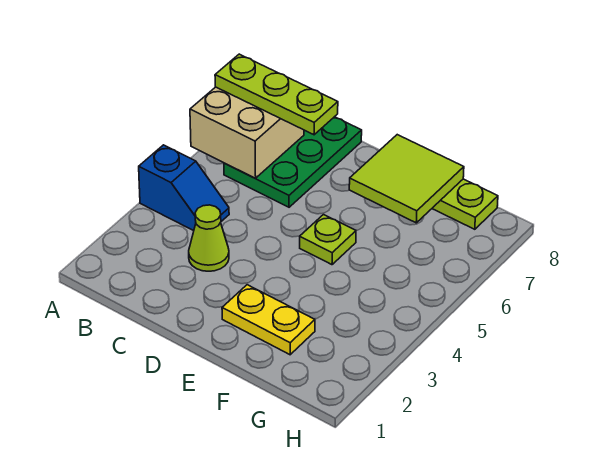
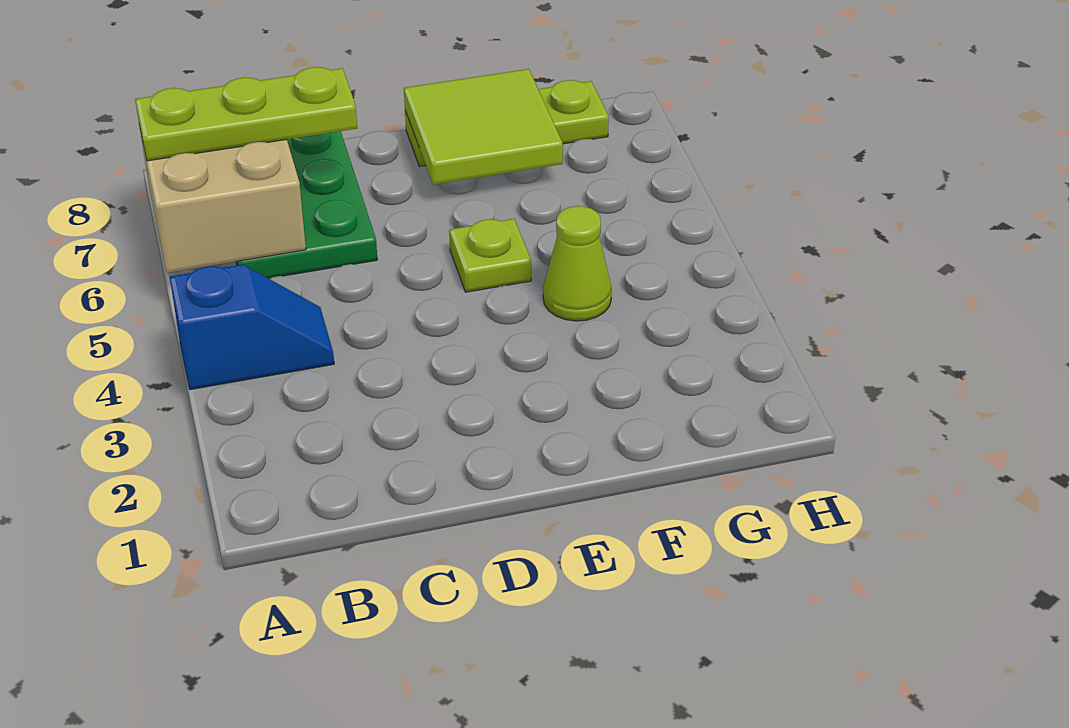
lime cone C3 level 1 -> lime cone F4 level 1
yellow plate E2:F2 level 1 -> none

